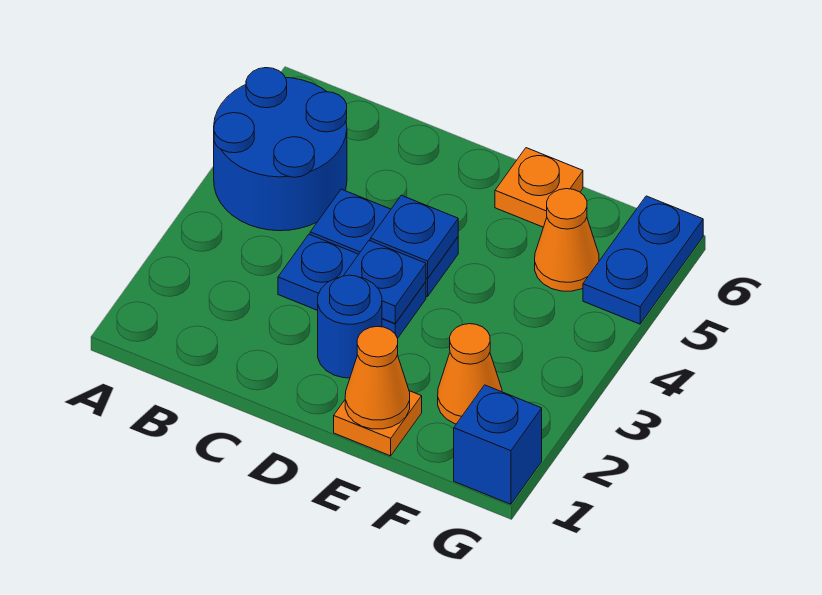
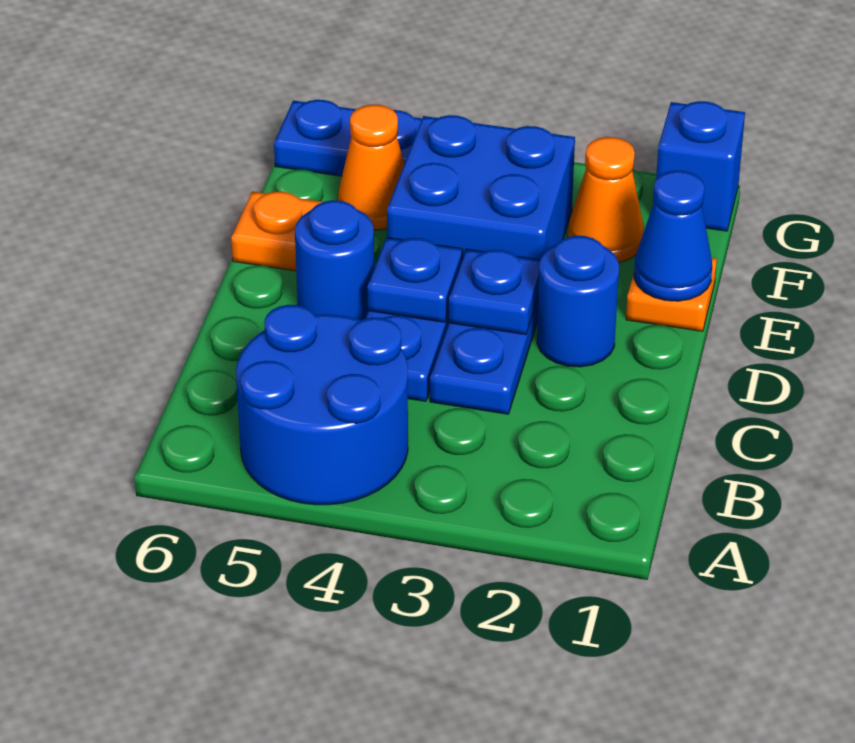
none -> blue round brick D5 level 1
orange cone E1 level 2 -> blue cone E1 level 2
none -> blue brick E3:F4 level 1

